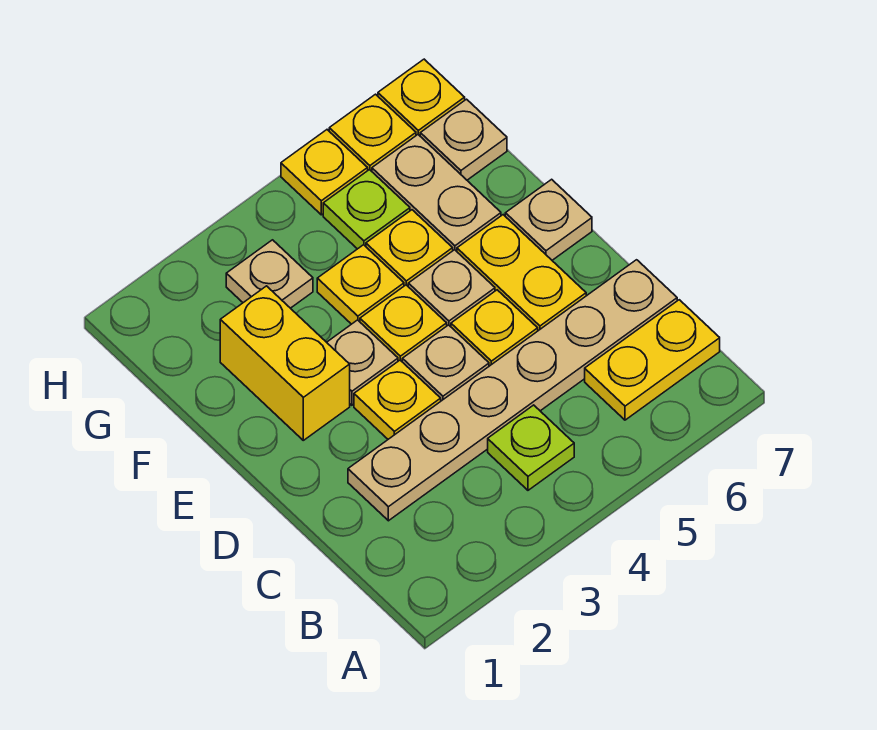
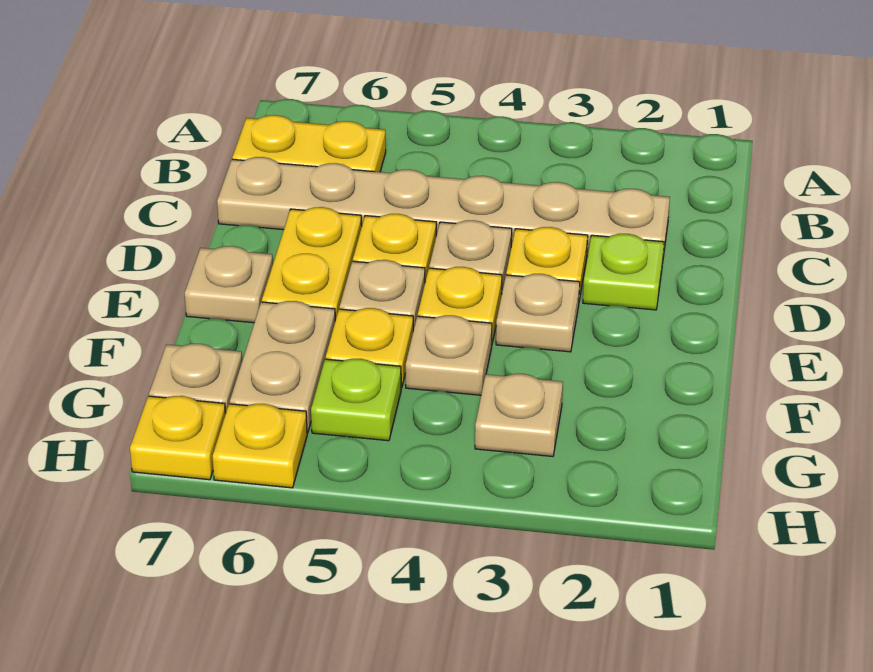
lime plate B4 level 1 -> lime plate D2 level 1
yellow brick E2:F2 level 1 -> none
yellow plate F4 level 1 -> tan plate F4 level 1
yellow plate H5 level 1 -> none

